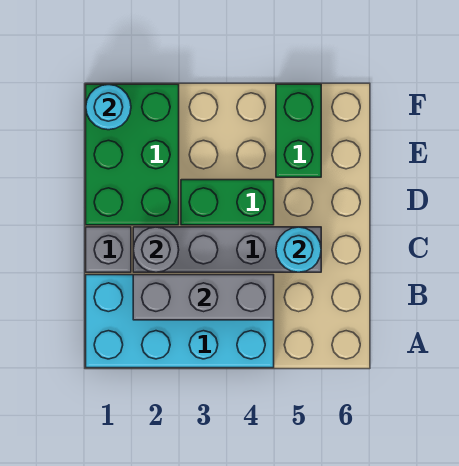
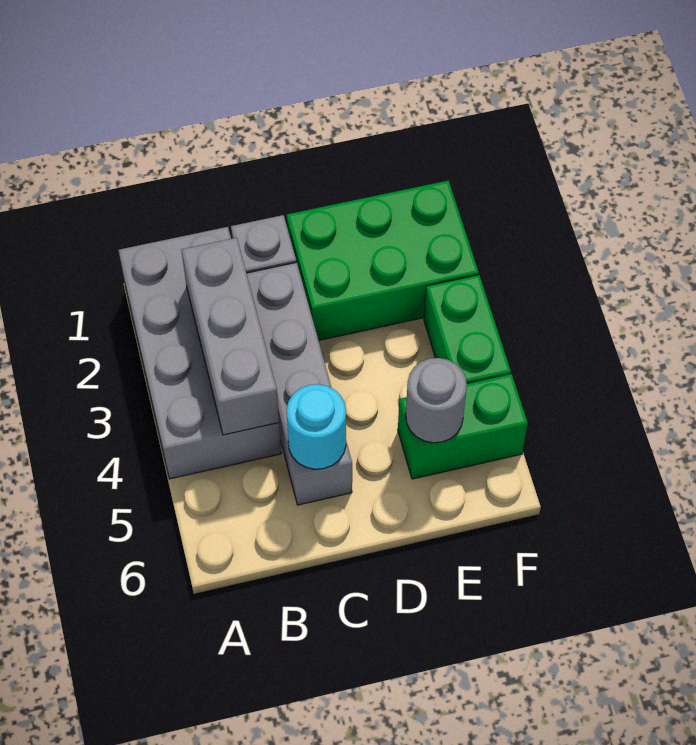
cyan brick A1:B4 level 1 -> grey brick A1:B4 level 1
grey round brick C2 level 2 -> grey round brick E5 level 2
green brick D3:D4 level 1 -> green brick F3:F4 level 1
cyan round brick F1 level 2 -> none

